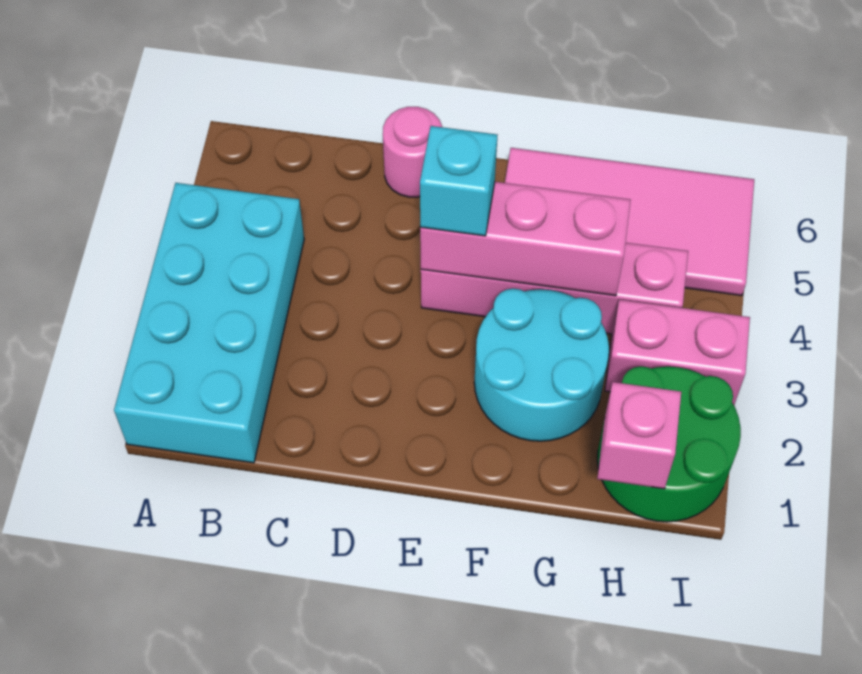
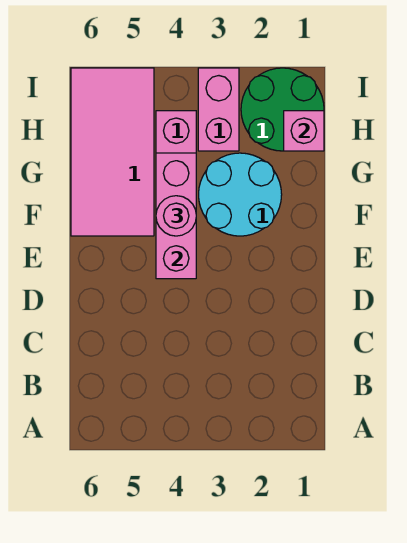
cyan brick A1:B4 level 1 -> none
pink round brick D6 level 1 -> pink round brick F4 level 3
cyan brick E4 level 3 -> none

